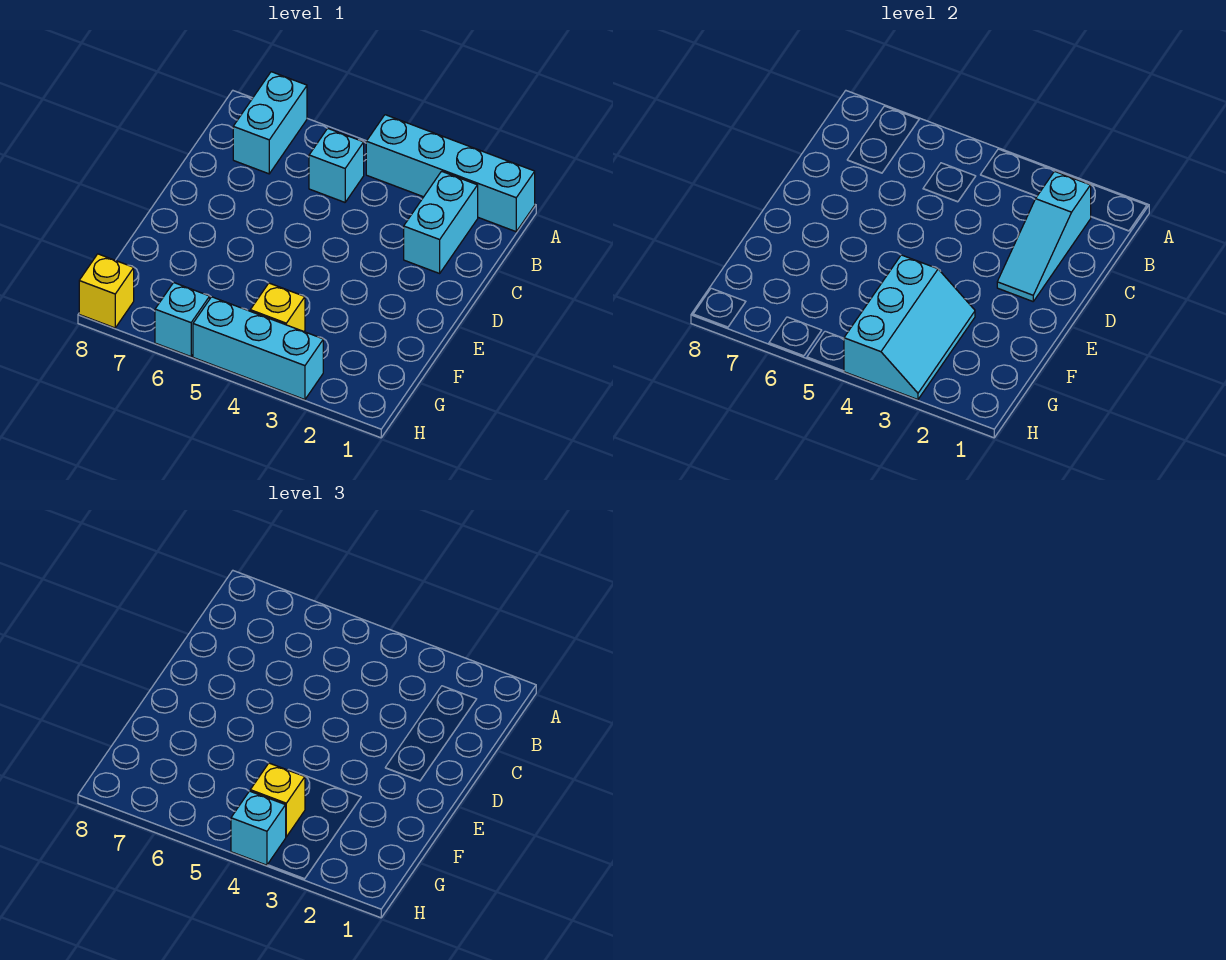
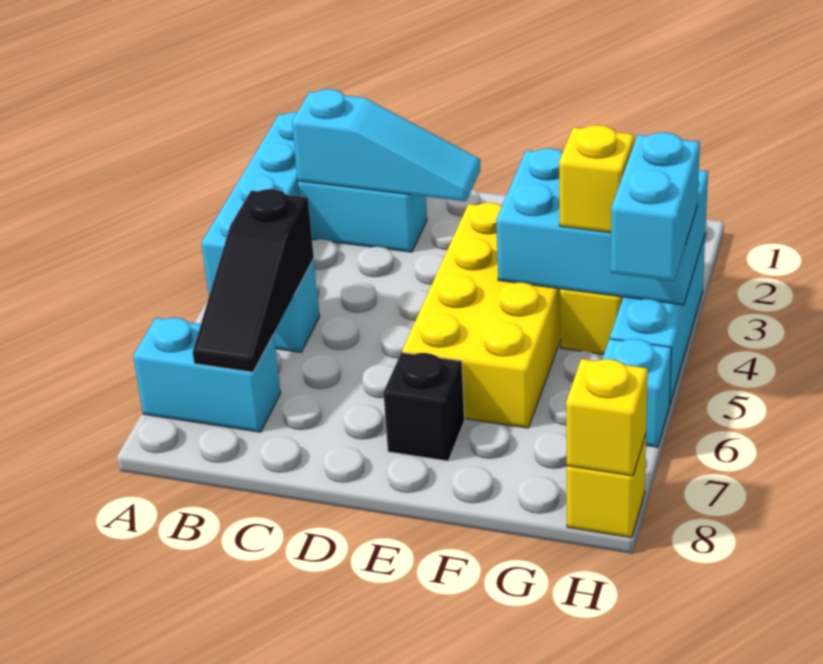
none -> black slope B5:B7 level 2 top 5
none -> yellow brick E3:F6 level 1
none -> black brick E7 level 1
cyan slope F3:H4 level 2 top 4 -> cyan brick F3:H4 level 2
cyan brick H4 level 3 -> cyan brick H4:H5 level 3
none -> yellow brick H8 level 2

